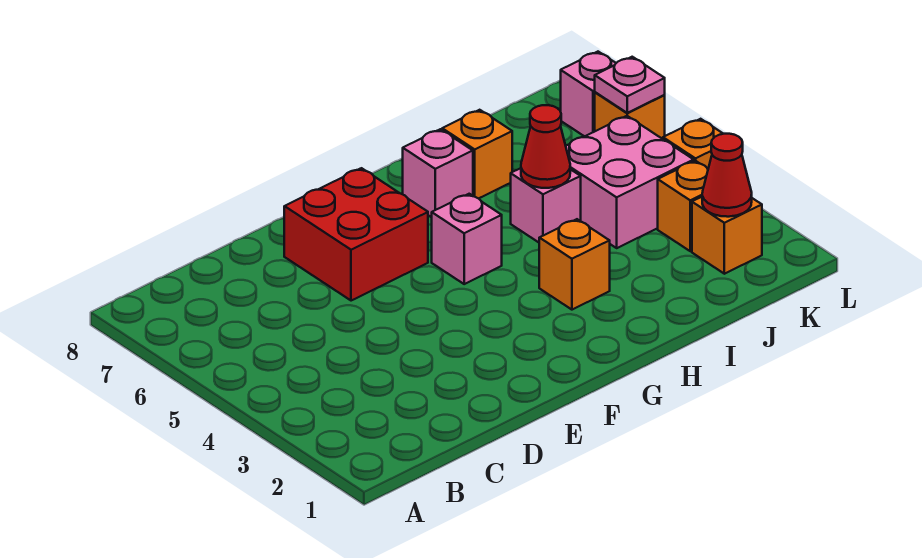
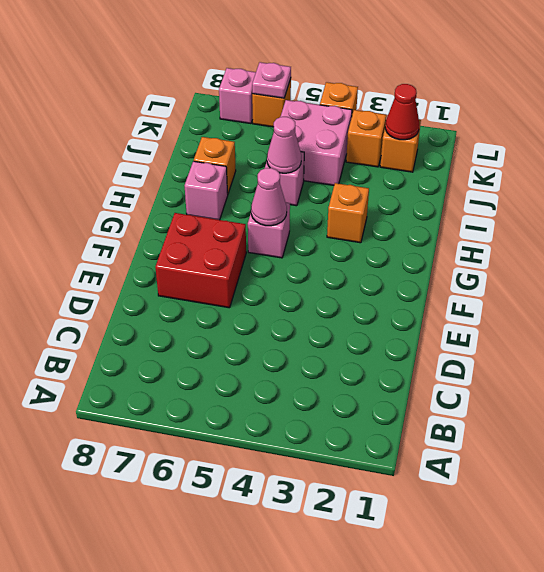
none -> pink cone G5 level 2
red cone I5 level 2 -> pink cone I5 level 2

